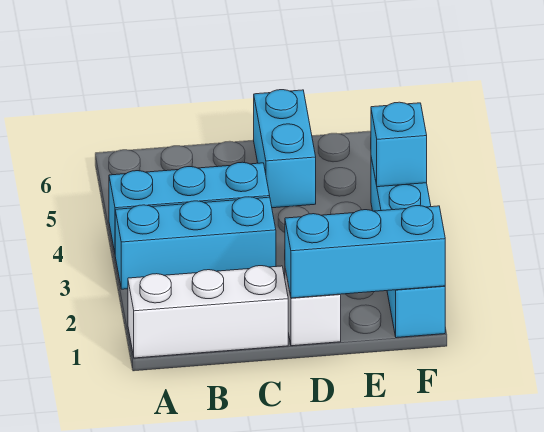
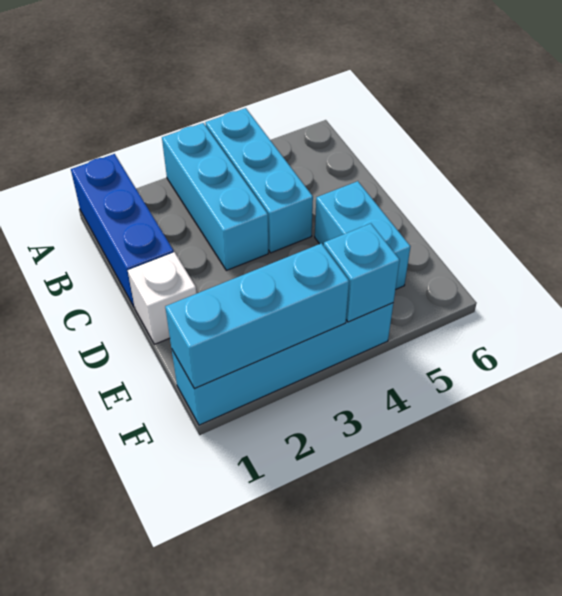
white brick A1:C1 level 1 -> blue brick A1:C1 level 1
cyan brick D1:F1 level 2 -> cyan brick F1:F3 level 2
cyan brick D5:D6 level 1 -> cyan brick D5:E5 level 1

